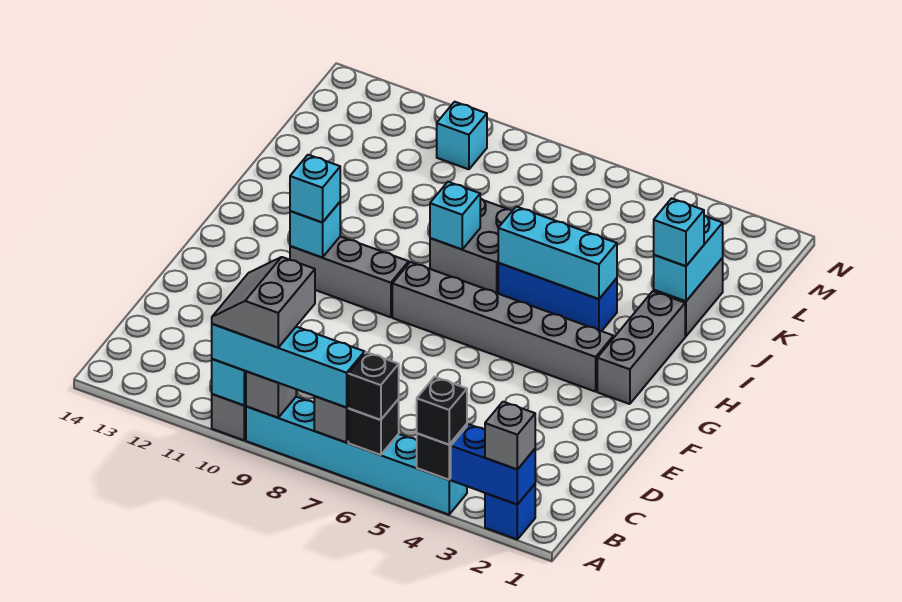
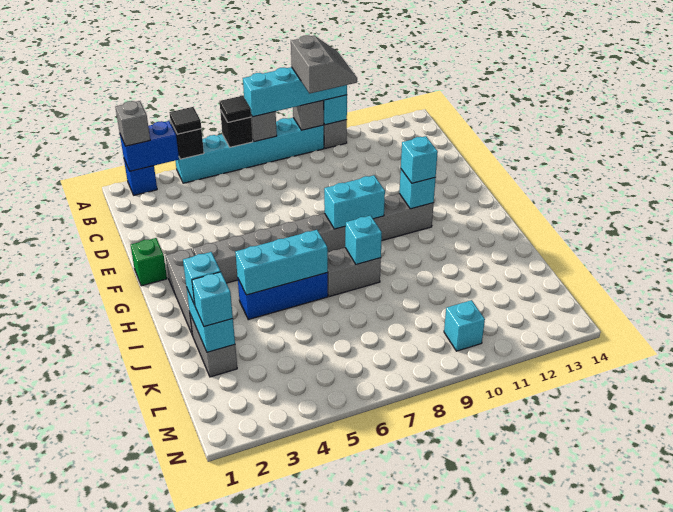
black brick A4 level 3 -> black tile A4 level 3
black brick A6 level 3 -> black tile A6 level 3
none -> green brick F1 level 1
none -> cyan brick G8:G9 level 2
grey brick I7:J8 level 1 -> grey brick I7:I8 level 1
none -> cyan brick K2 level 3

